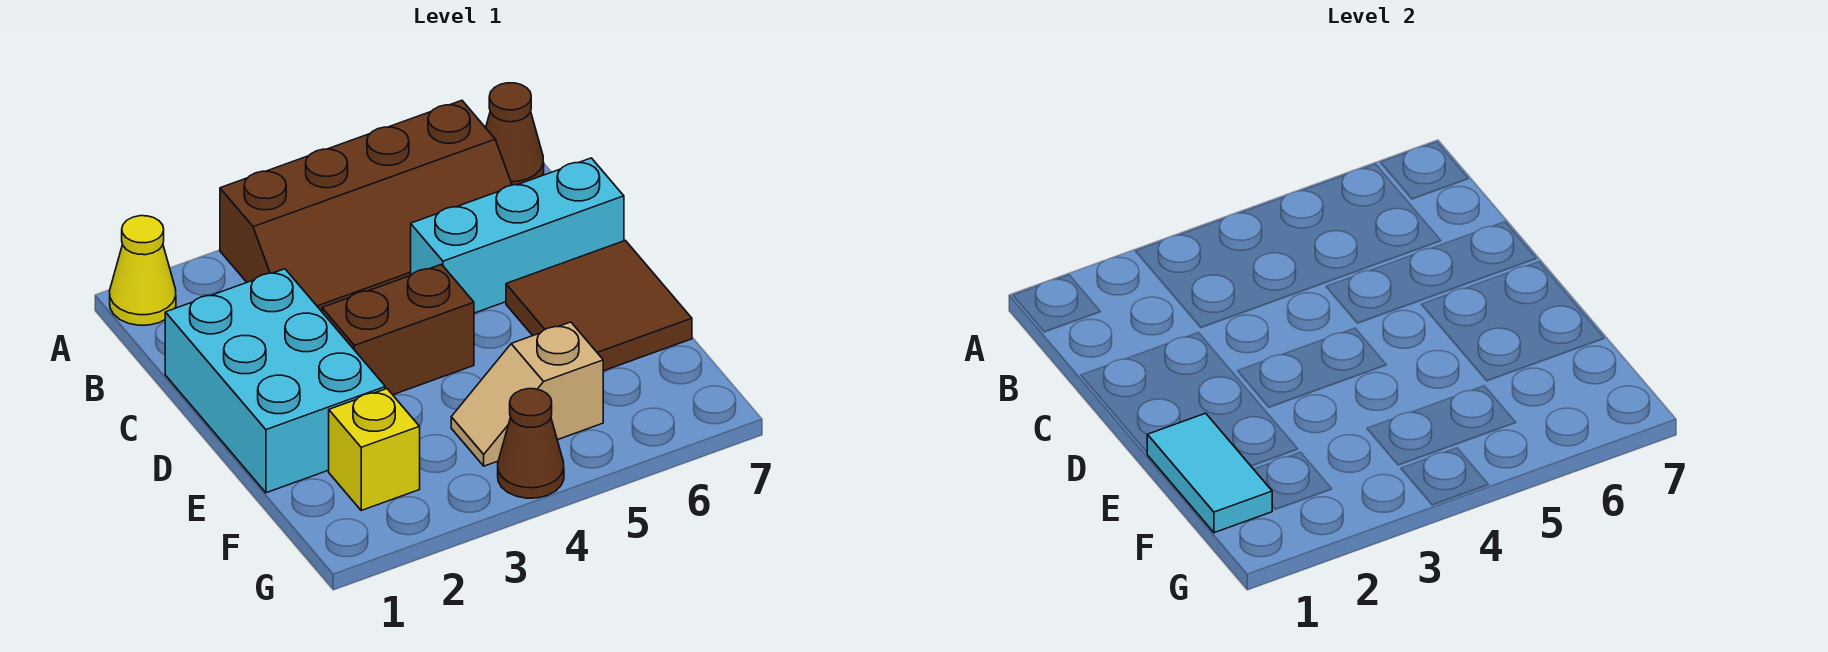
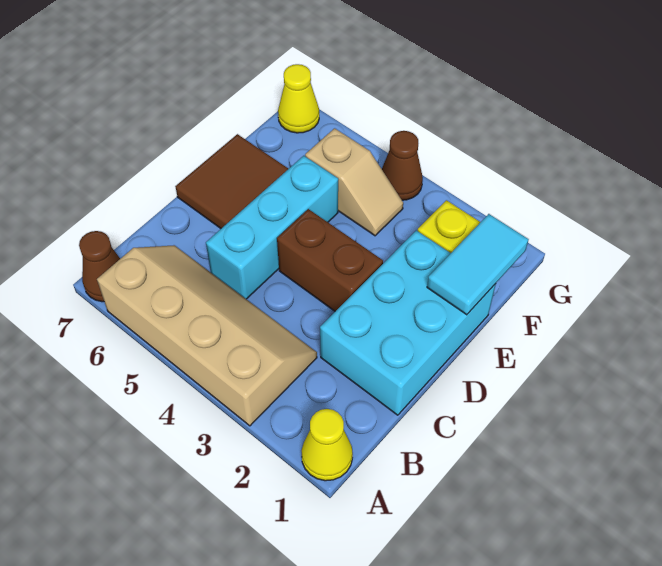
brown slope A3:B6 level 1 top A -> tan slope A3:B6 level 1 top A
cyan brick C5:C7 level 1 -> cyan brick C5:E5 level 1
none -> yellow cone G7 level 1

